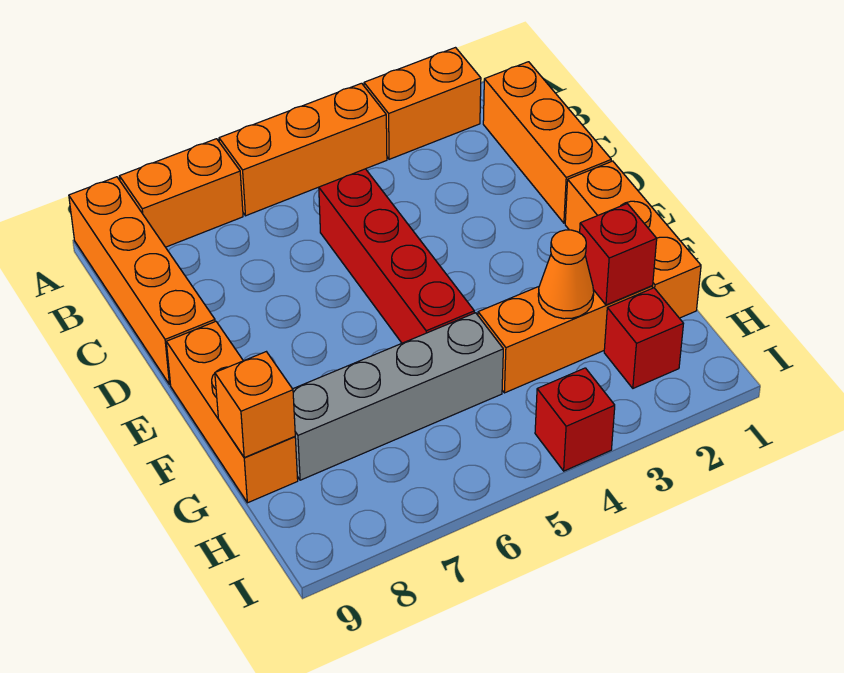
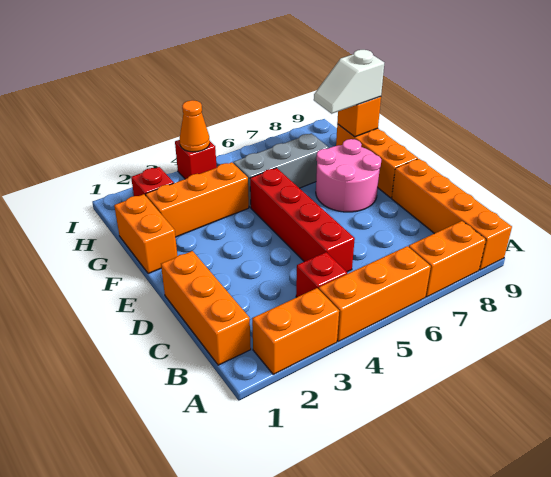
orange brick E1:G1 level 1 -> orange brick F1:G1 level 1
none -> pink round brick E7:F8 level 1
red brick G2 level 2 -> red brick B4 level 1
orange cone G3 level 2 -> orange cone I4 level 2
grey brick G5:G8 level 1 -> grey brick G5:G7 level 1
none -> white slope G8:G9 level 3 top 9

